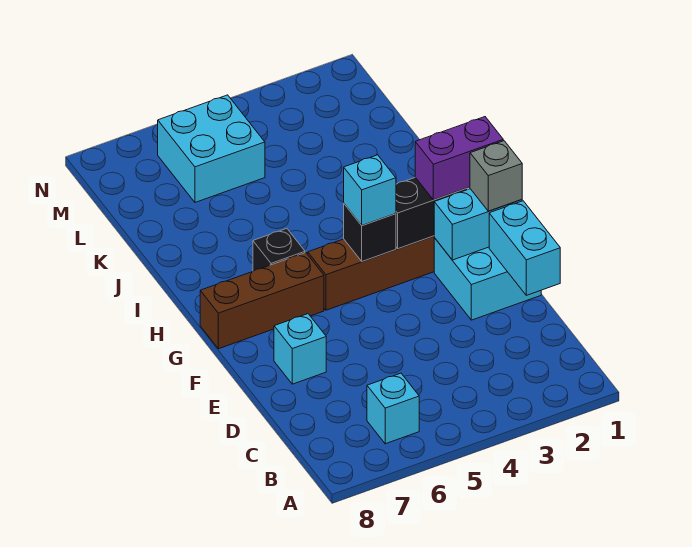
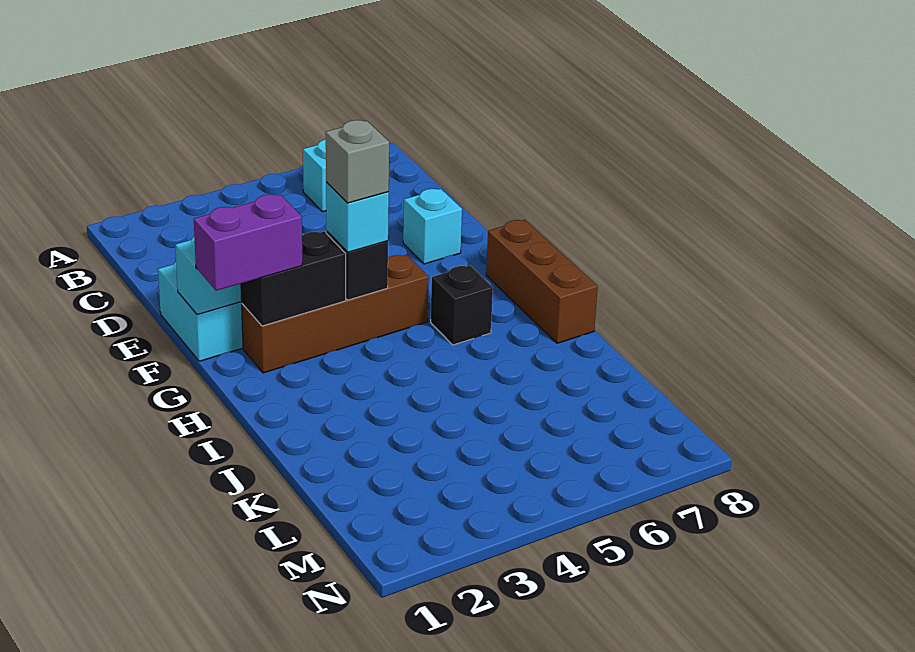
cyan brick D1:E1 level 2 -> none
grey brick F1 level 3 -> grey brick G4 level 4
brown brick G6:G8 level 1 -> brown brick G8:I8 level 1
cyan brick L5:M6 level 1 -> none

